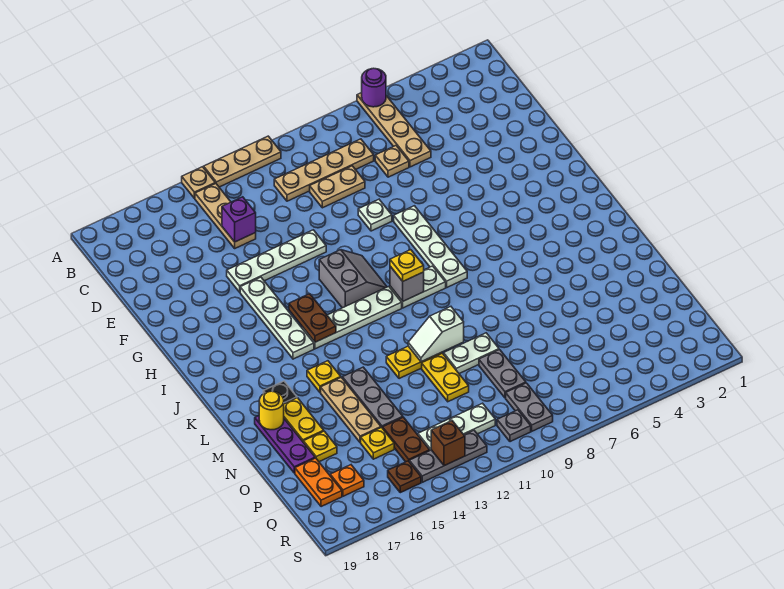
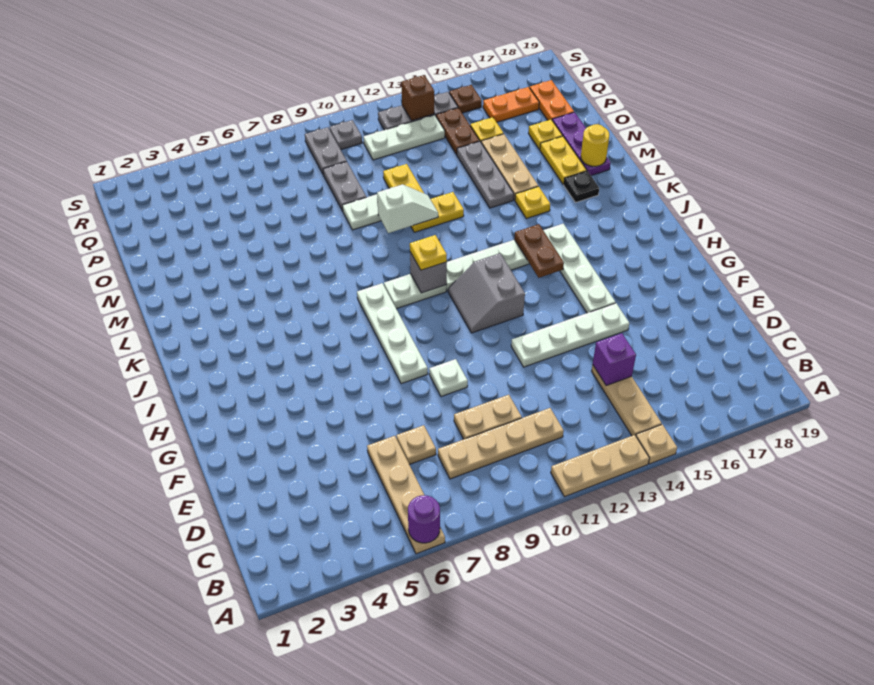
orange plate Q17 level 1 -> orange plate Q16:Q17 level 1

